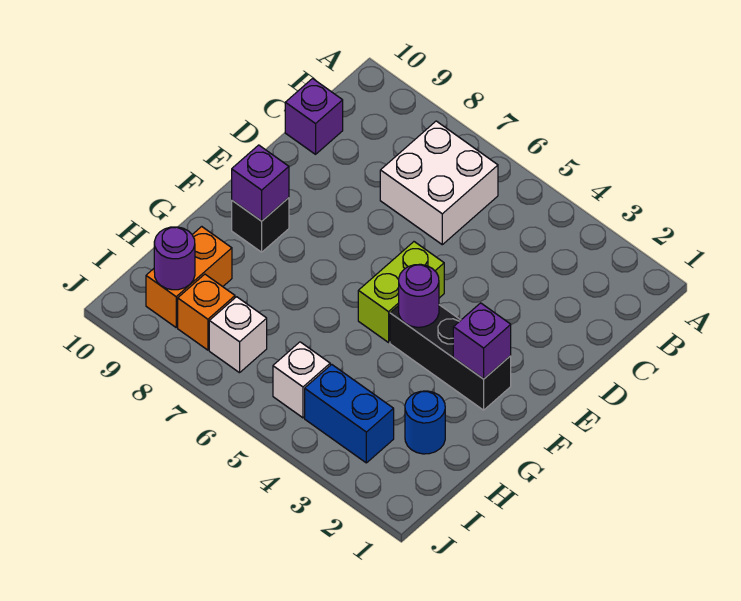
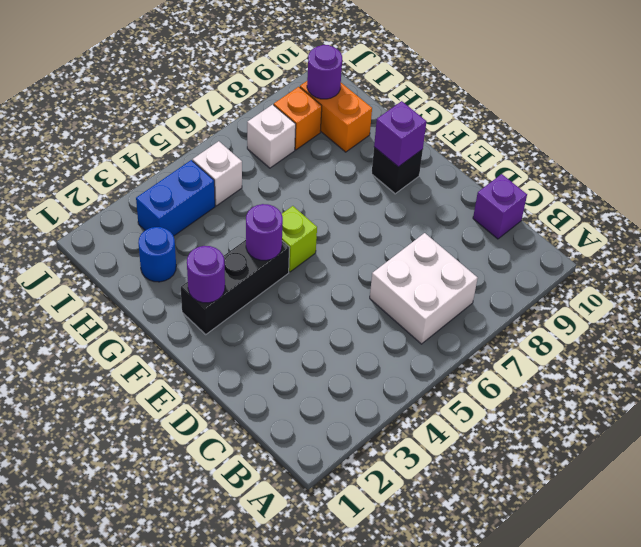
lime brick E5:F5 level 1 -> lime brick F5 level 1
purple brick F2 level 2 -> purple round brick F2 level 2

